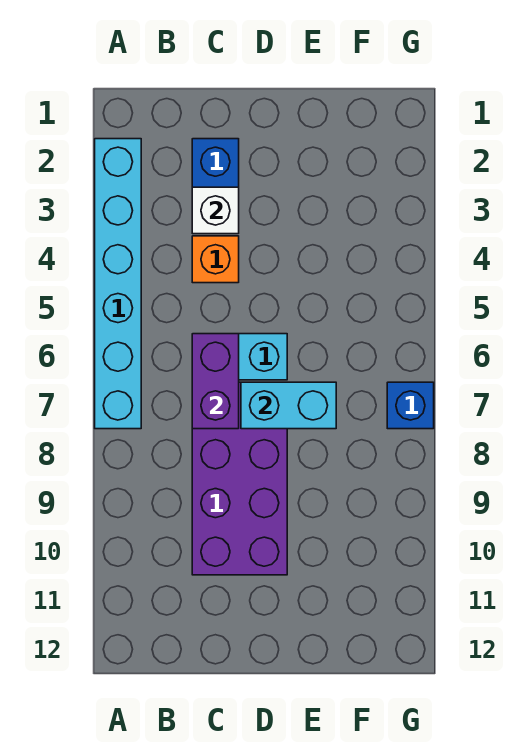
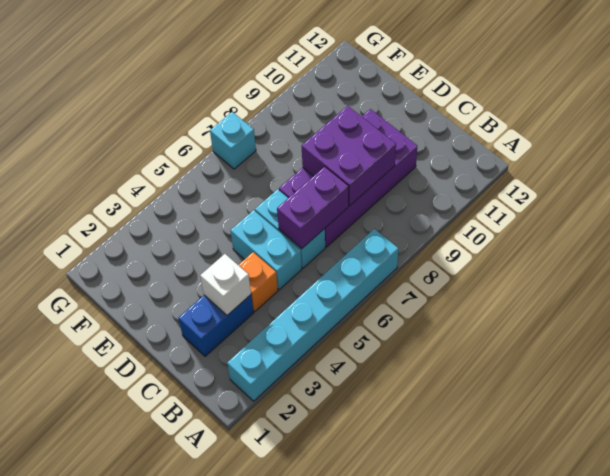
none -> purple brick C8:D9 level 2
cyan brick D7:E7 level 2 -> cyan brick C5:D5 level 1
blue brick G7 level 1 -> cyan brick G7 level 1

